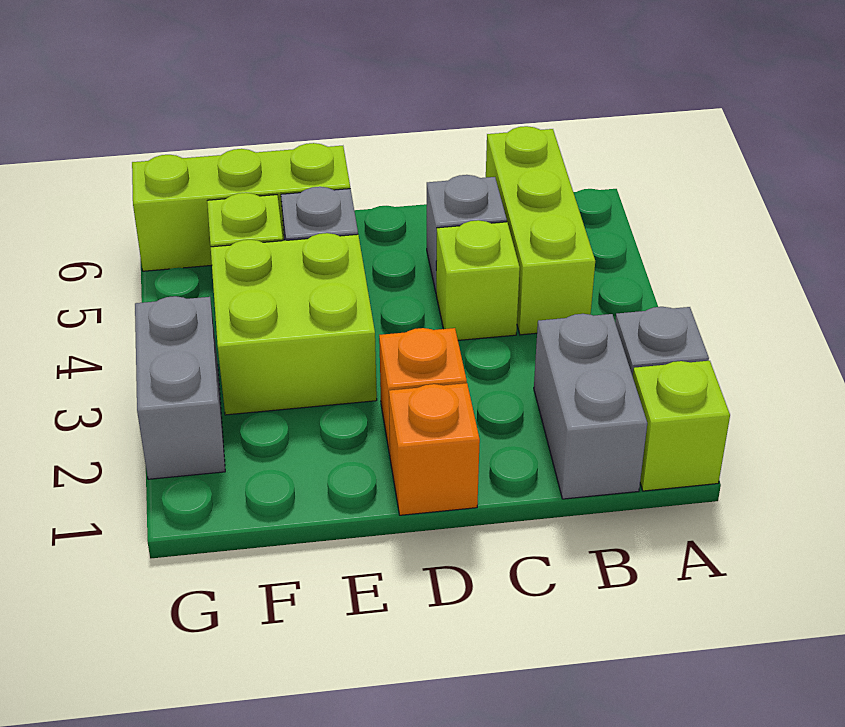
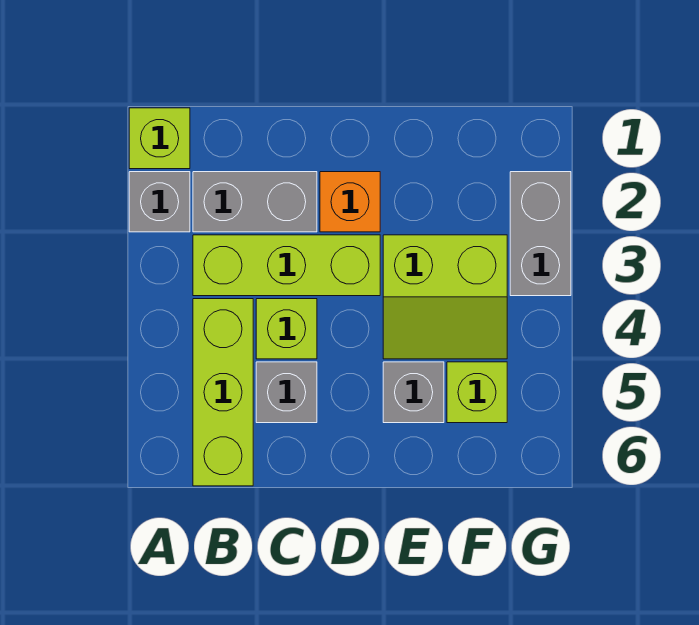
grey brick B1:B2 level 1 -> grey brick B2:C2 level 1
orange brick D1 level 1 -> none
lime brick E3:F4 level 1 -> lime slope E3:F4 level 1 top 3
lime brick E6:G6 level 1 -> lime brick B3:D3 level 1

